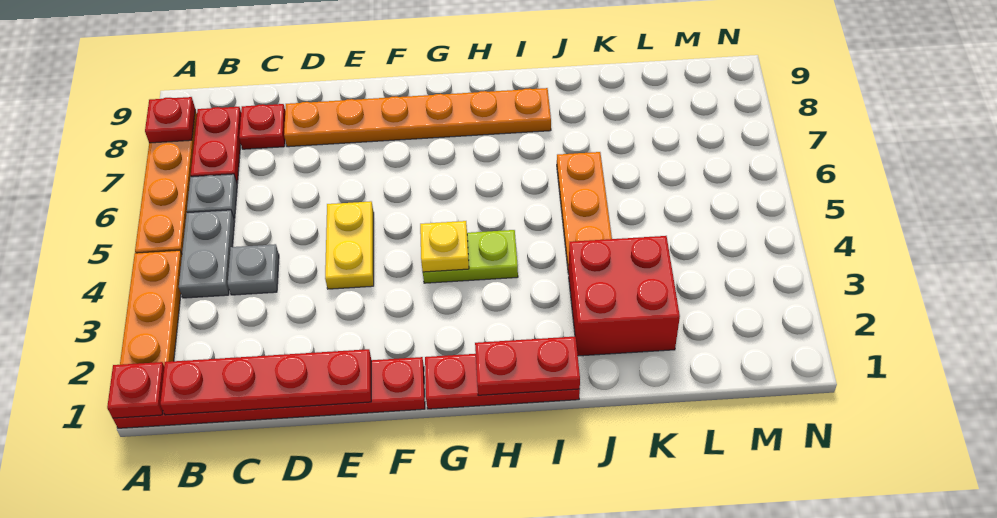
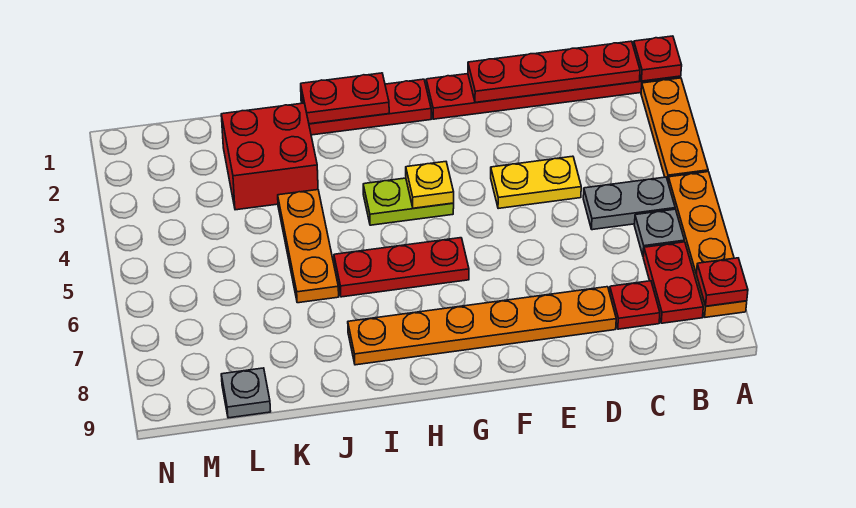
grey plate B4:B5 level 1 -> grey plate B5:C5 level 1
grey plate C4 level 1 -> grey plate L9 level 1
yellow plate E4:E5 level 1 -> yellow plate D4:E4 level 1
none -> red plate G6:I6 level 1

